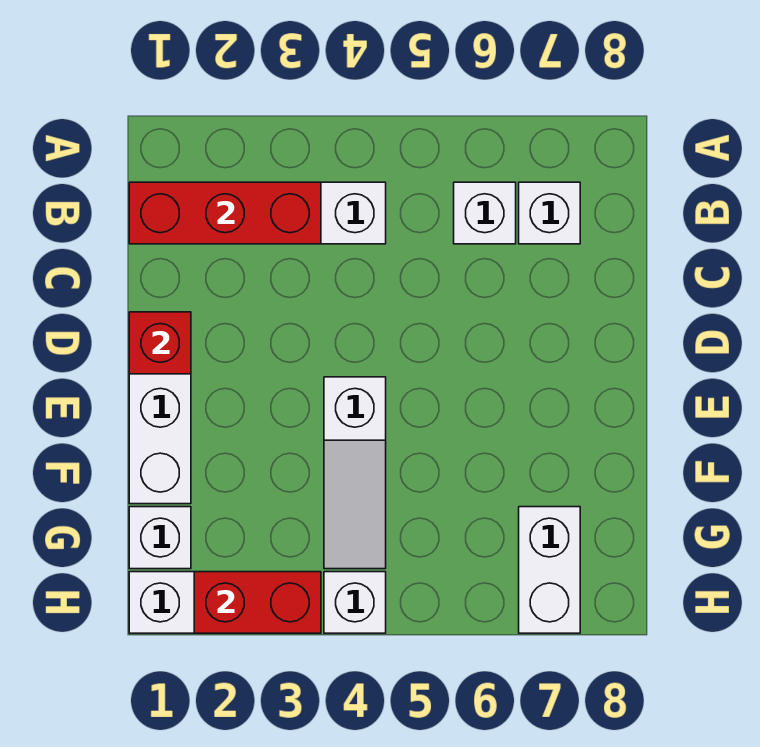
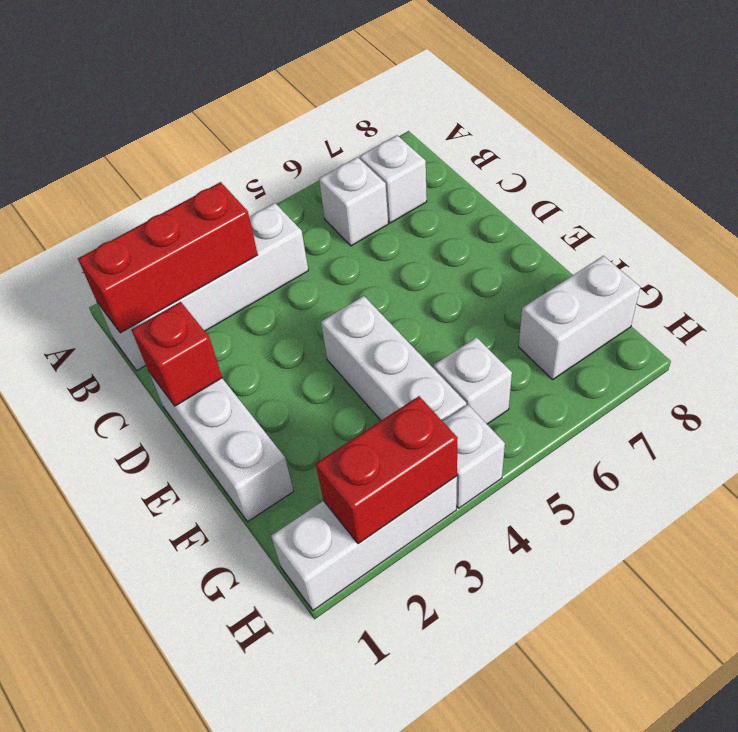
white slope E4:G4 level 1 top E -> white brick E4:G4 level 1
white brick G1 level 1 -> white brick G5 level 1
white brick G7:H7 level 1 -> white brick G7:G8 level 1

